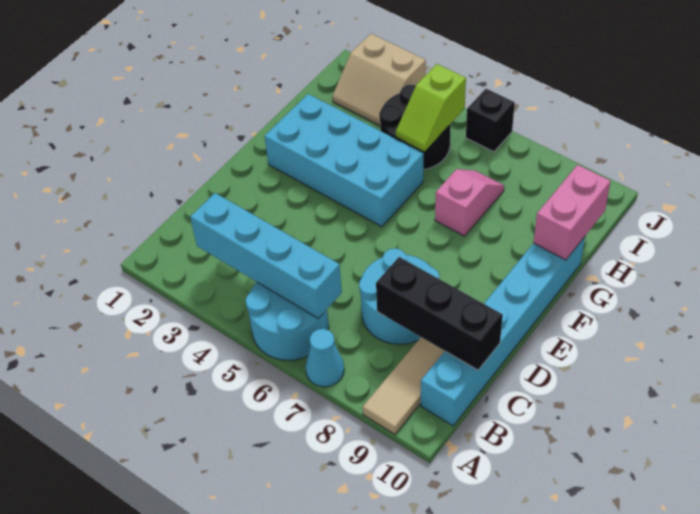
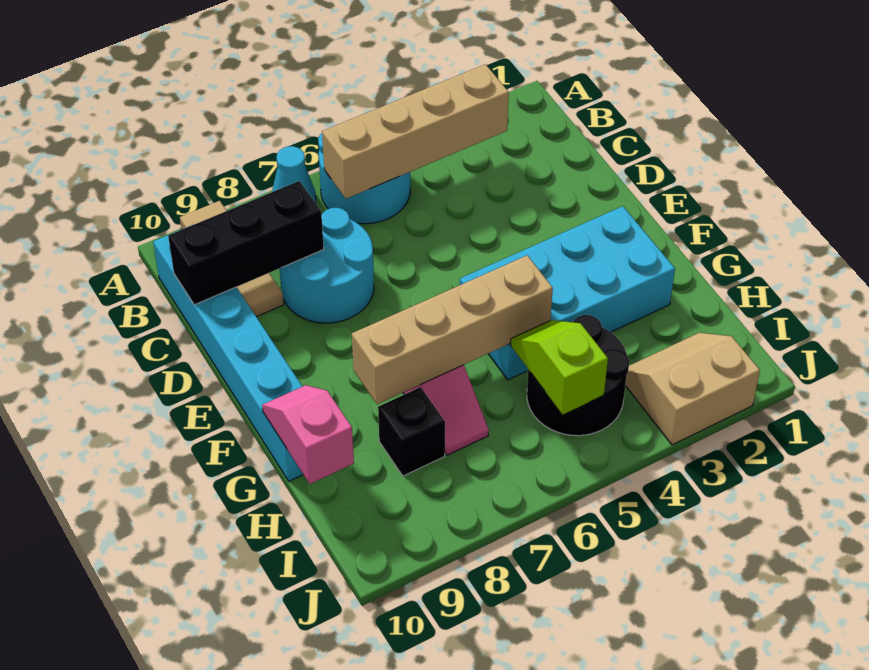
cyan brick B3:B6 level 2 -> tan brick B3:B6 level 2
none -> tan brick G5:G8 level 2
pink brick G10:H10 level 2 -> pink slope G10:H10 level 2 top H
black brick J6 level 1 -> black brick H8 level 1

